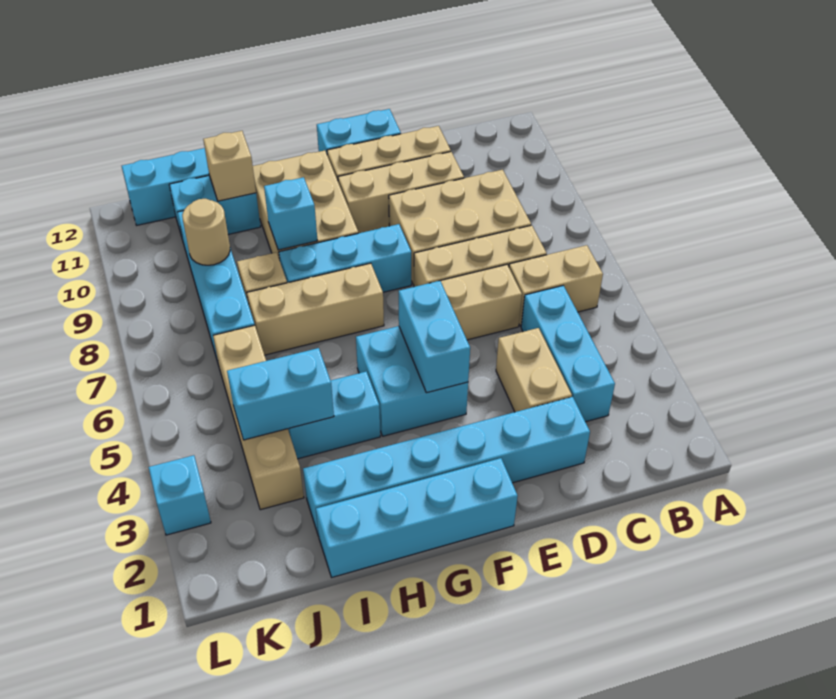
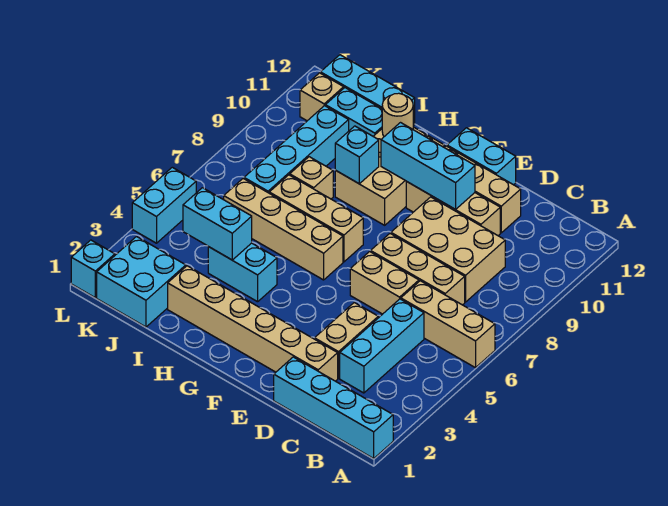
tan brick B6:C6 level 1 -> tan brick A6:C6 level 1
cyan brick D2:I2 level 1 -> tan brick D2:I2 level 1
cyan brick F1:I1 level 1 -> cyan brick A1:D1 level 1
cyan brick F4:G5 level 1 -> cyan brick J1:K2 level 1
cyan brick F4:F5 level 2 -> cyan brick L4:L5 level 1
cyan brick F8:H8 level 1 -> cyan brick E10:G10 level 2
tan brick I11 level 2 -> tan brick K11 level 1
tan brick J3:J6 level 1 -> tan brick G6:J6 level 1
tan round brick J9 level 2 -> tan round brick H11 level 2
cyan brick L3 level 1 -> cyan brick L1 level 1

